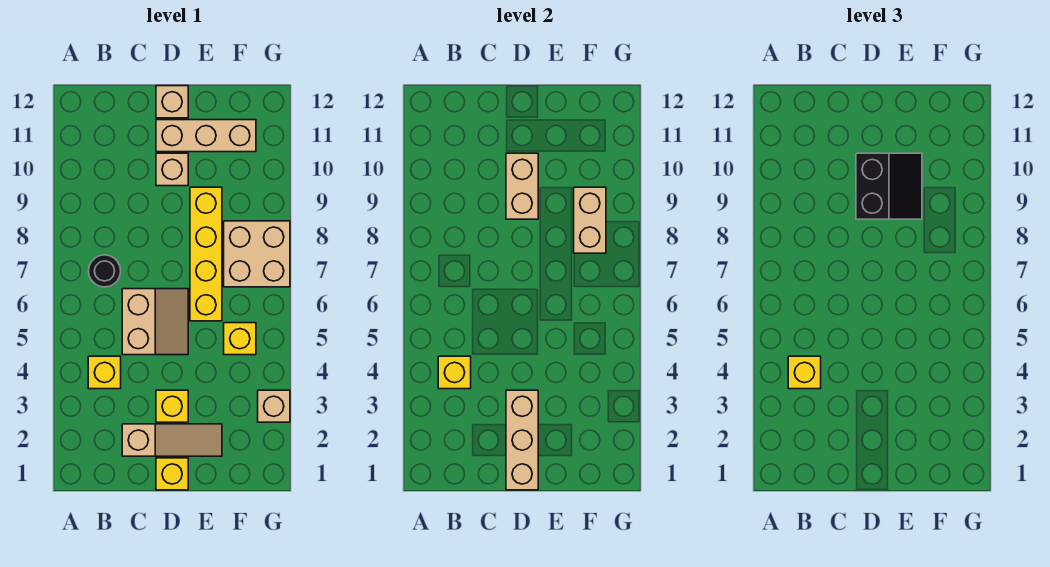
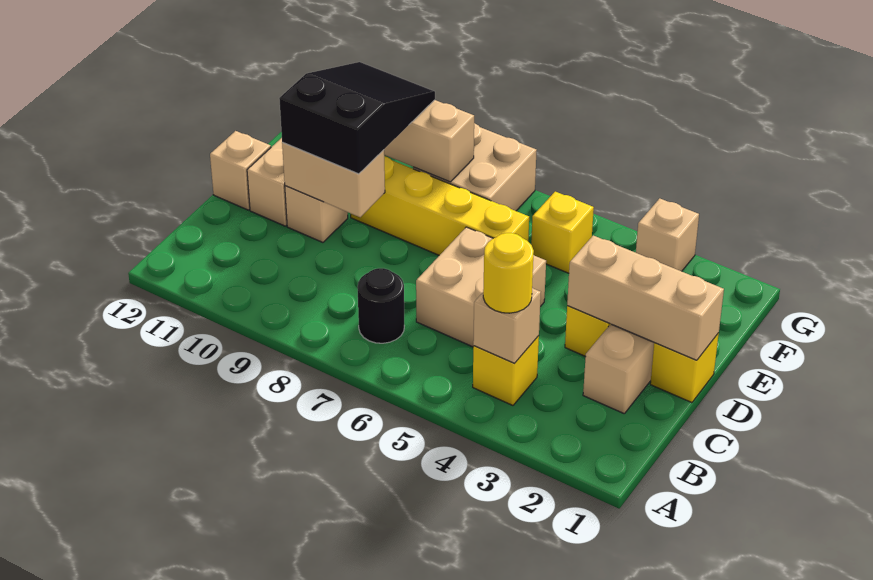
yellow brick B4 level 2 -> tan brick B4 level 2
yellow brick B4 level 3 -> yellow round brick B4 level 3
tan slope C5:D6 level 1 top C -> tan brick C5:D6 level 1
black slope D9:E10 level 3 top D -> black slope D9:F10 level 3 top D

